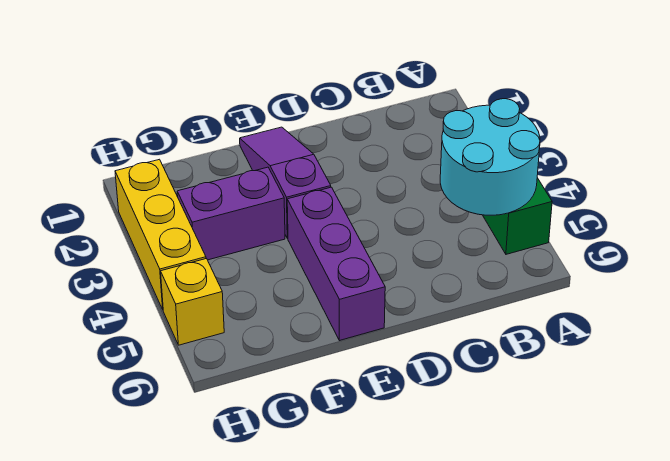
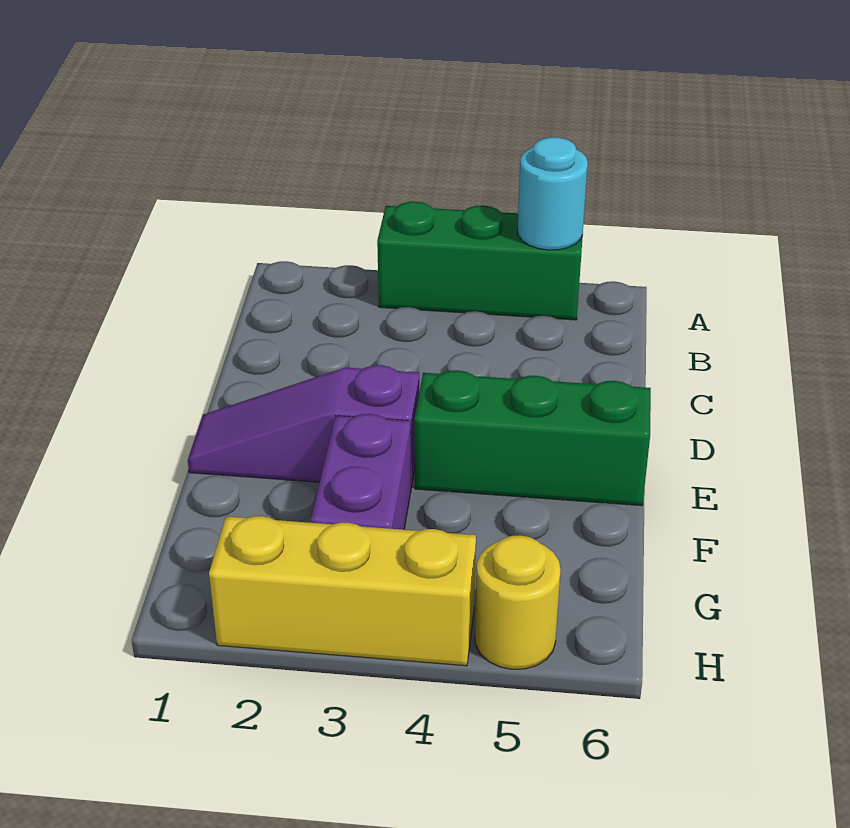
cyan round brick A4:B5 level 2 -> cyan round brick A5 level 2
purple brick E4:E6 level 1 -> green brick E4:E6 level 1
yellow brick H5 level 1 -> yellow round brick H5 level 1

